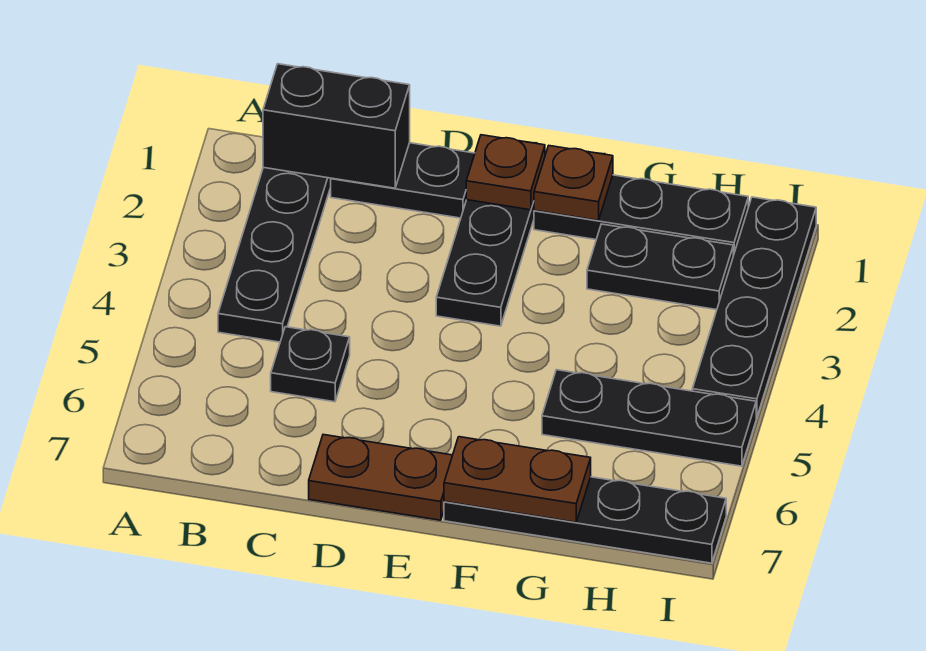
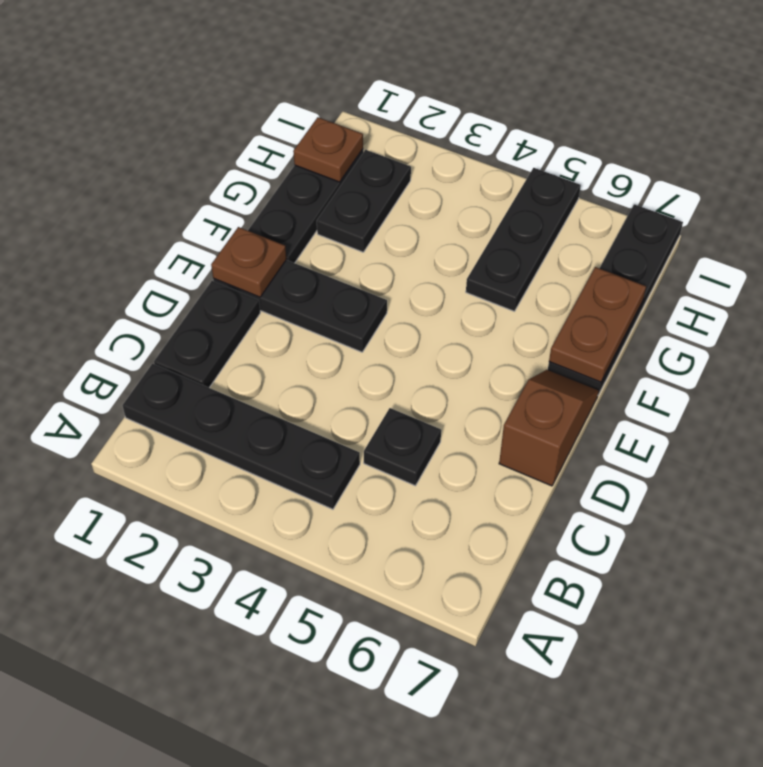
black brick B1:C1 level 2 -> none
brown plate D7:E7 level 1 -> brown slope D7:E7 level 1 top D
brown plate F1 level 2 -> brown plate H1 level 2
black plate I1:I4 level 1 -> none

